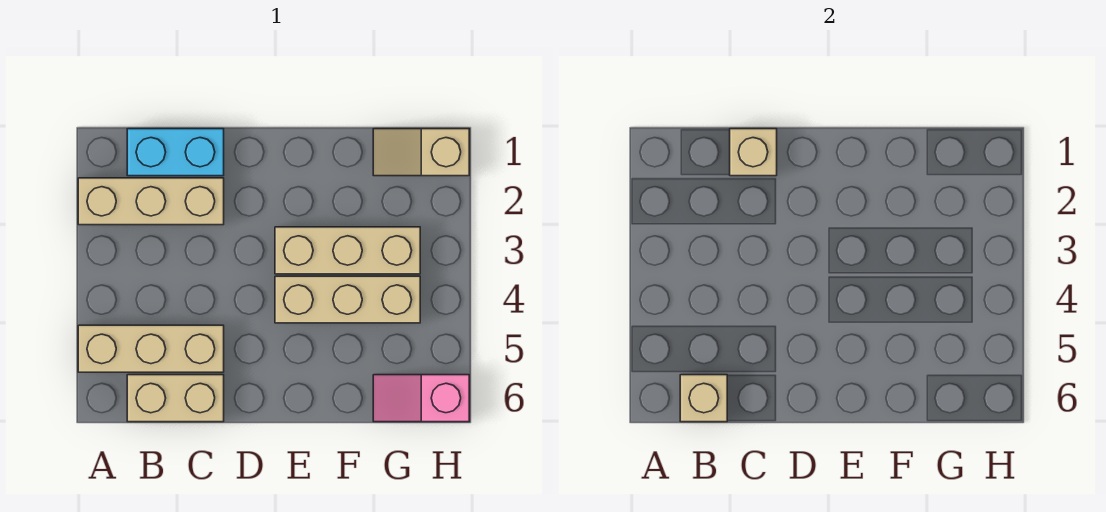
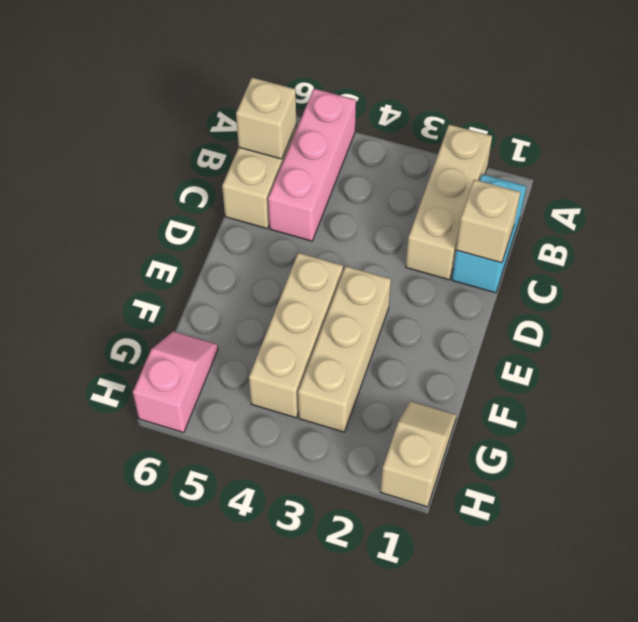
tan brick A5:C5 level 1 -> pink brick A5:C5 level 1

